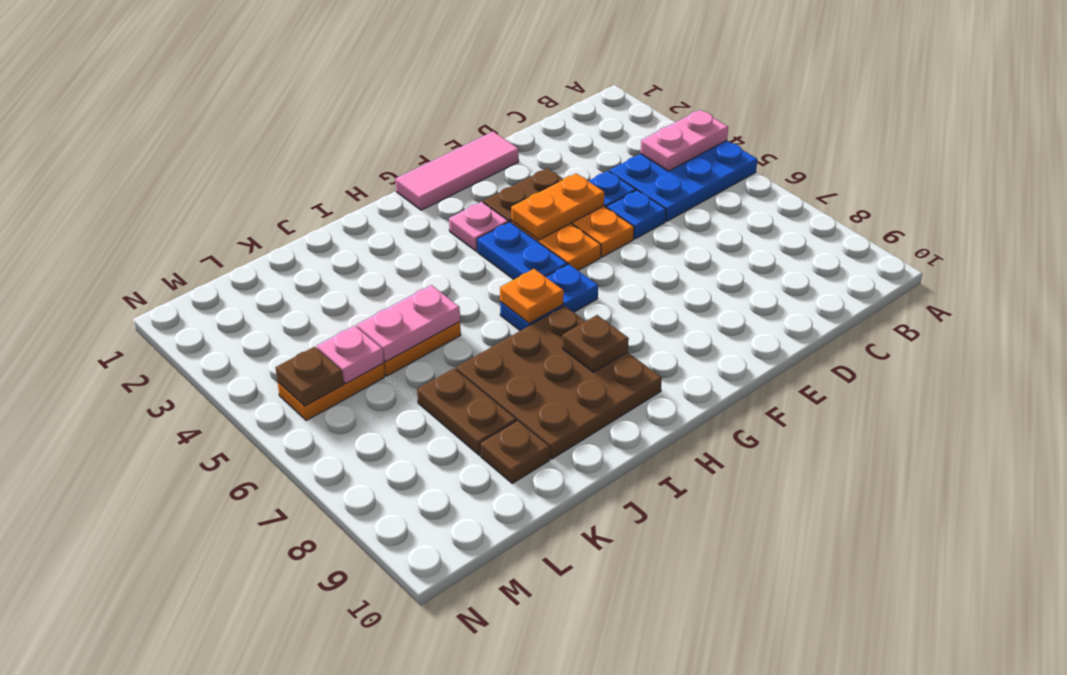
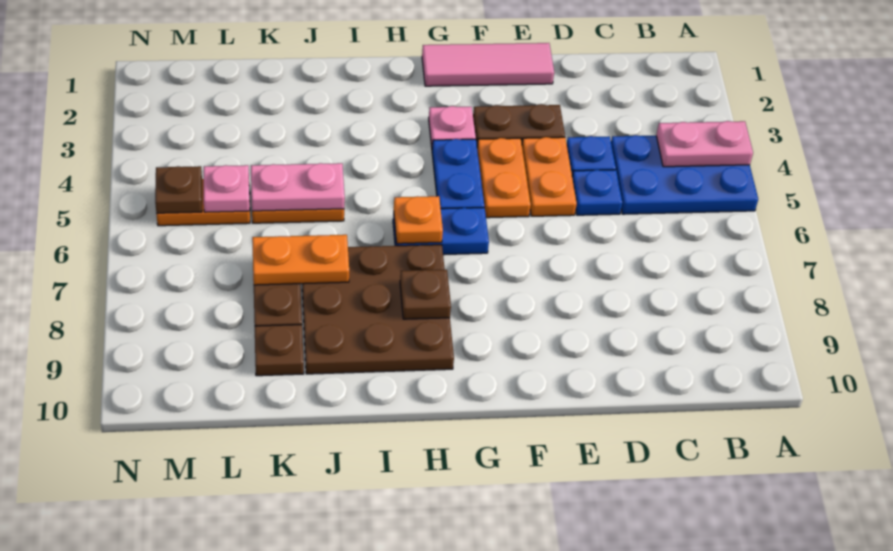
orange plate E4:F4 level 2 -> orange plate J7:K7 level 2

